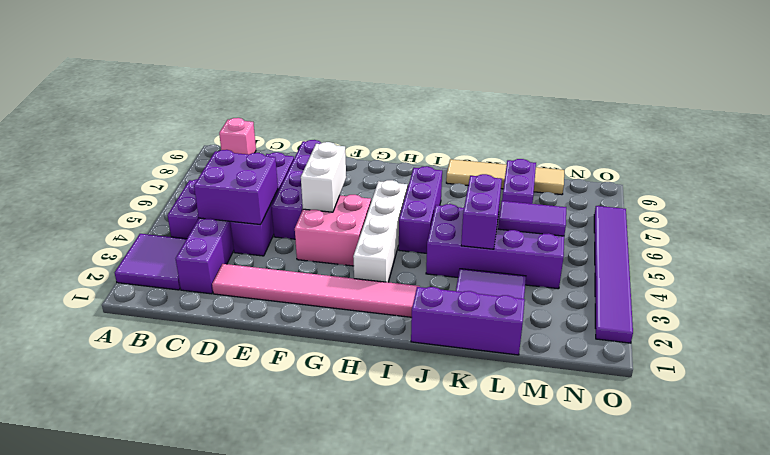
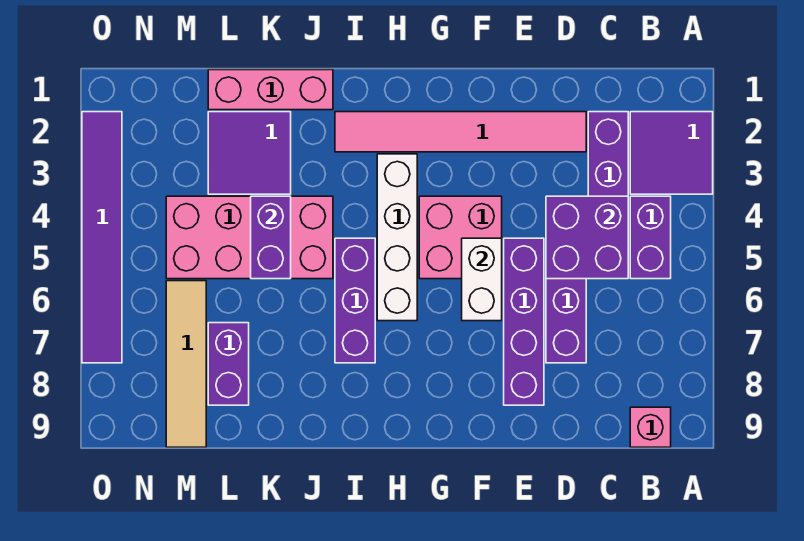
purple brick J1:L1 level 1 -> pink brick J1:L1 level 1
purple brick J4:M5 level 1 -> pink brick J4:M5 level 1
tan tile J9:M9 level 1 -> tan tile M6:M9 level 1
purple tile L5:M5 level 2 -> none

